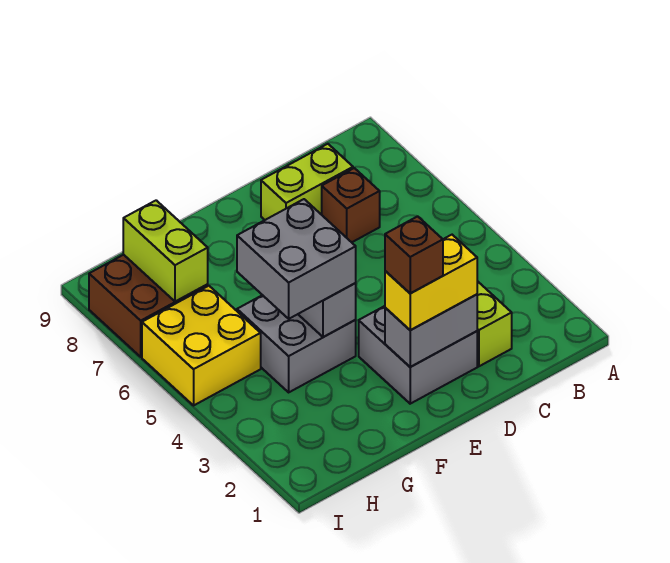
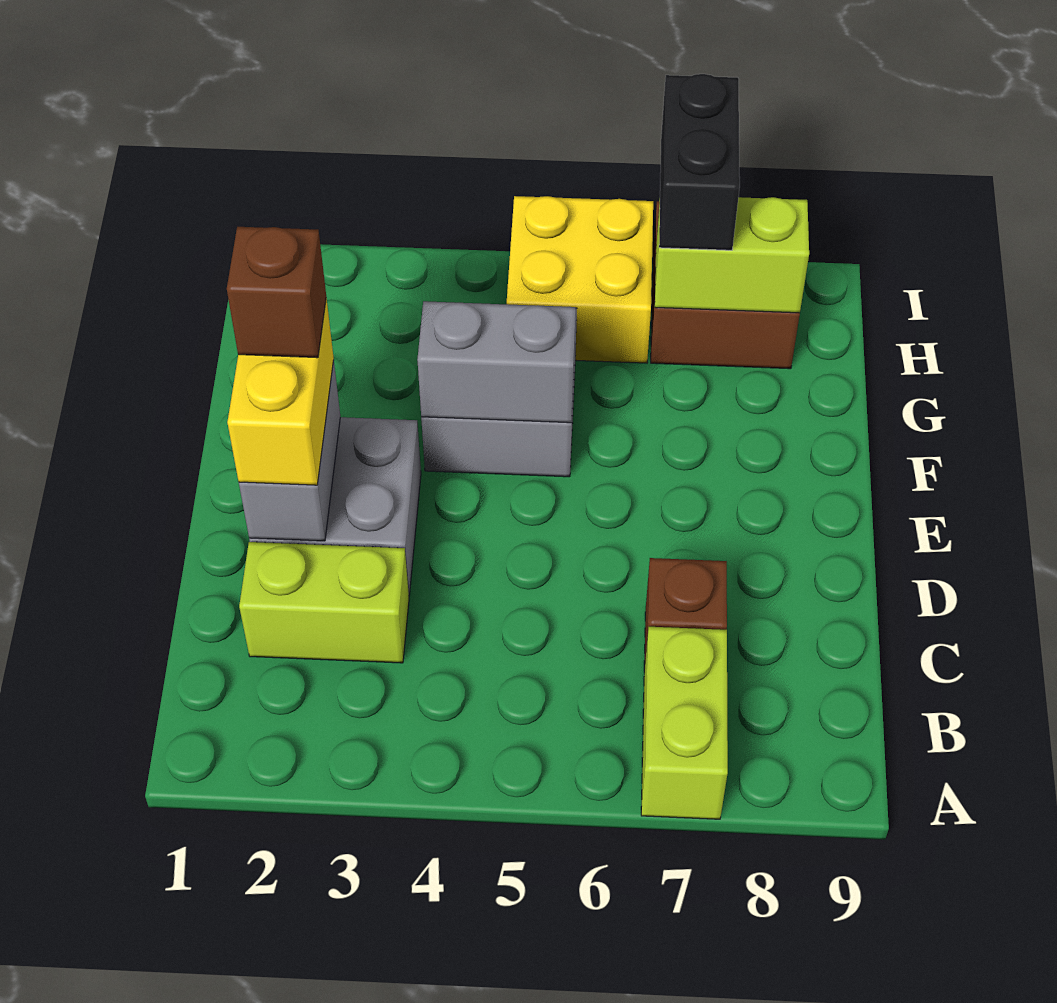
lime brick C8:D8 level 1 -> lime brick A7:B7 level 1
grey brick F4:G5 level 3 -> none
none -> black brick H7:I7 level 3

